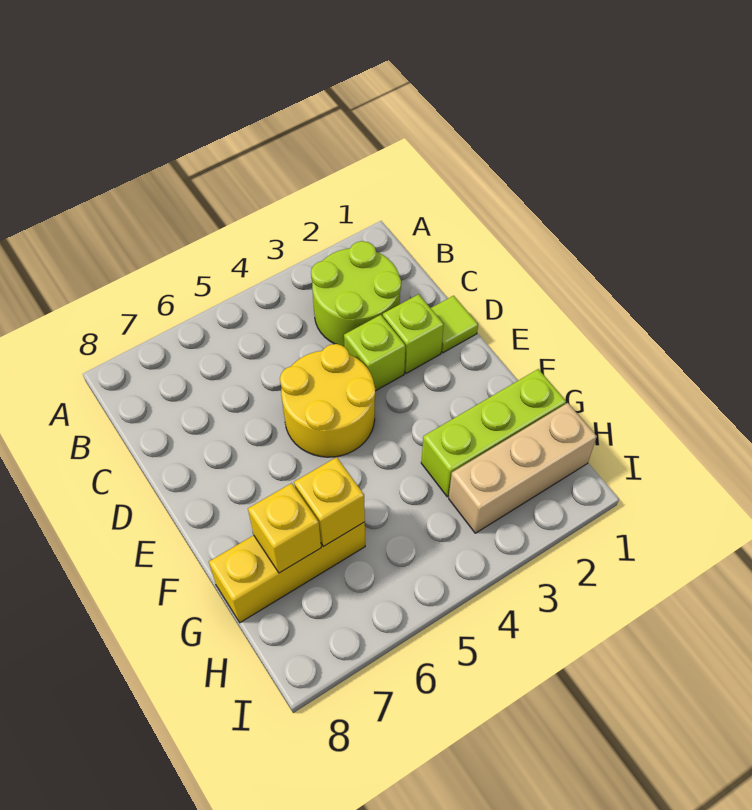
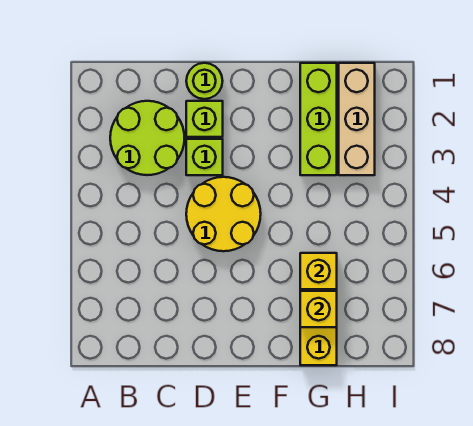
lime tile D1 level 1 -> lime round brick D1 level 1

